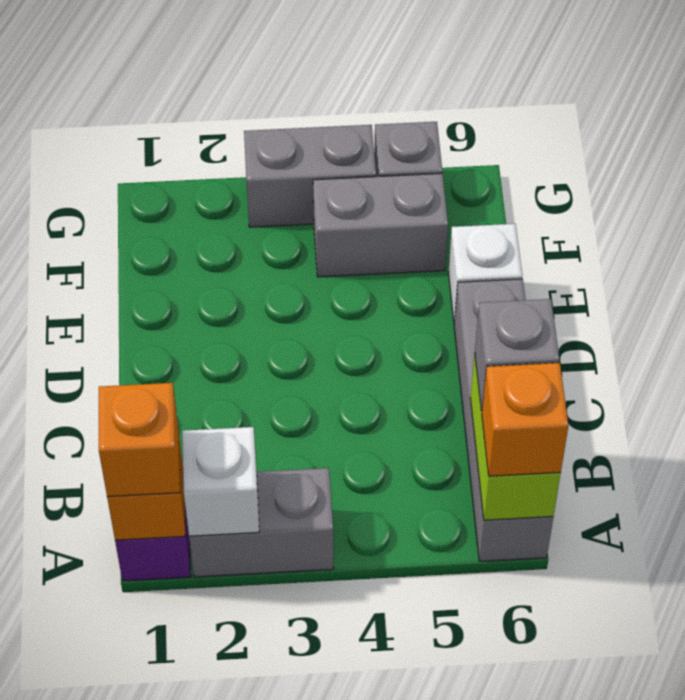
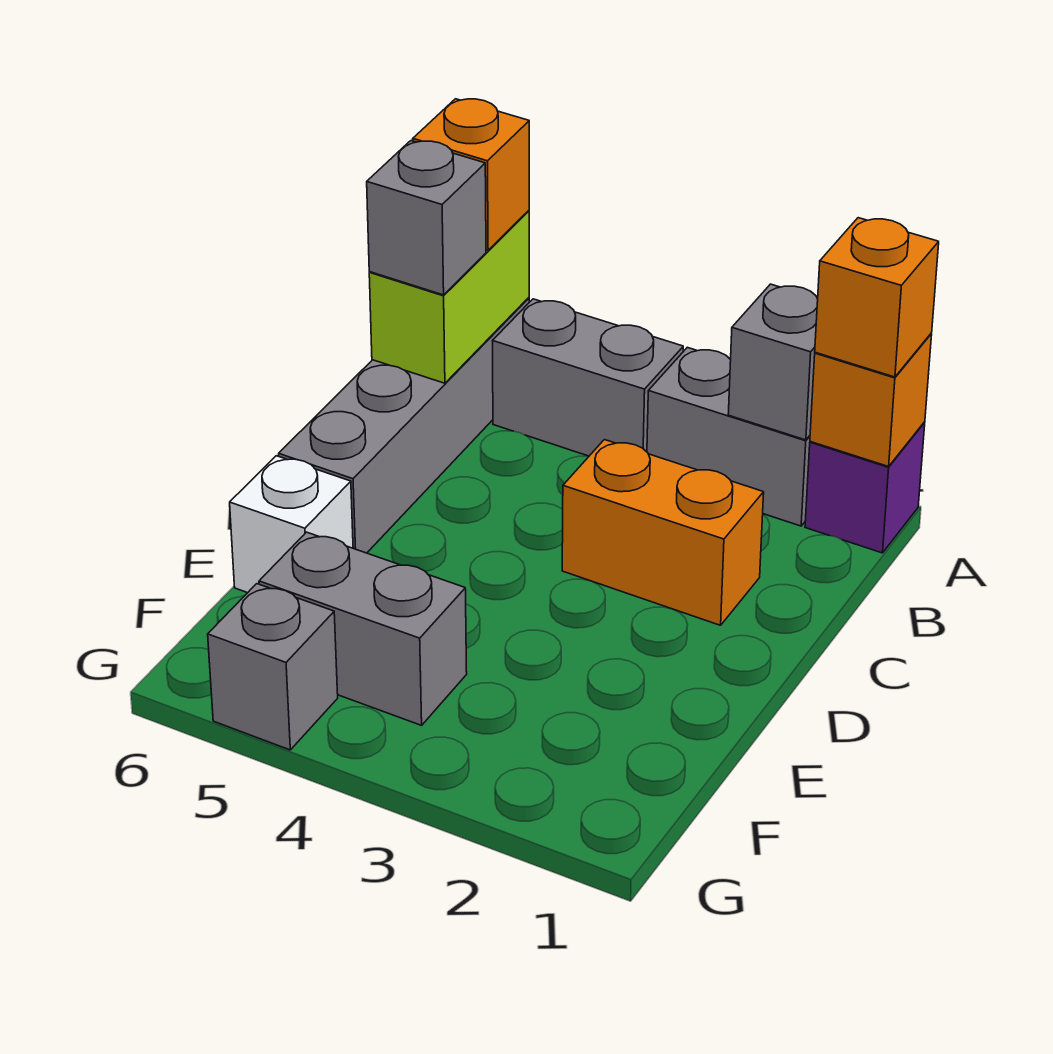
white brick A2 level 2 -> grey brick A2 level 2
none -> orange brick C2:C3 level 1
grey brick G3:G4 level 1 -> grey brick A4:A5 level 1

